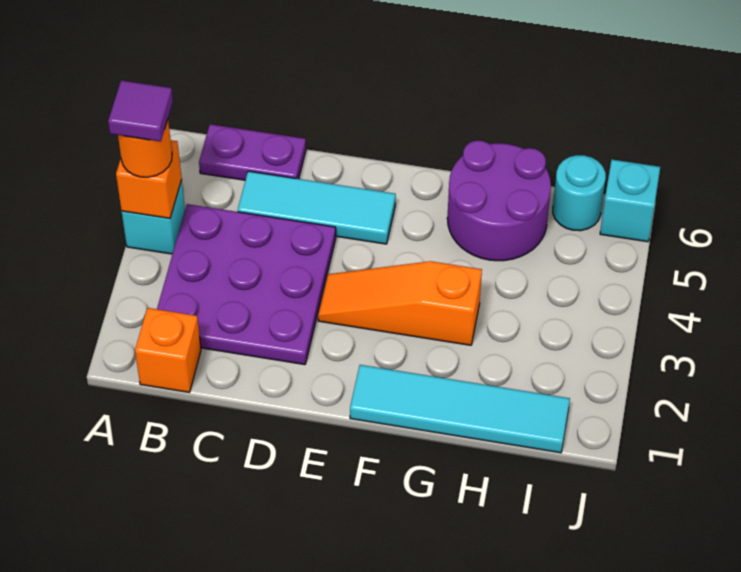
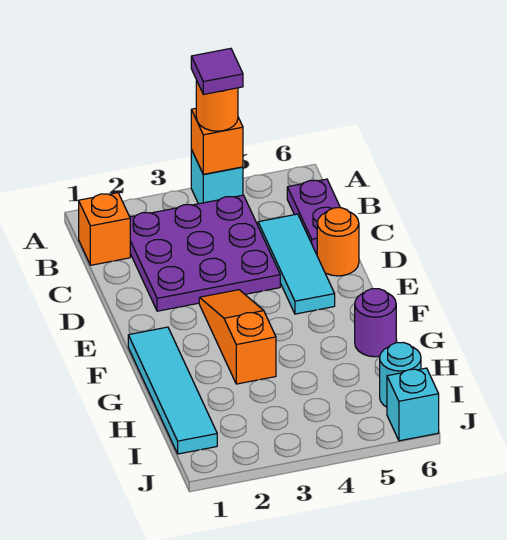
none -> orange round brick D6 level 1
purple round brick G5:H6 level 1 -> purple round brick G6 level 1

